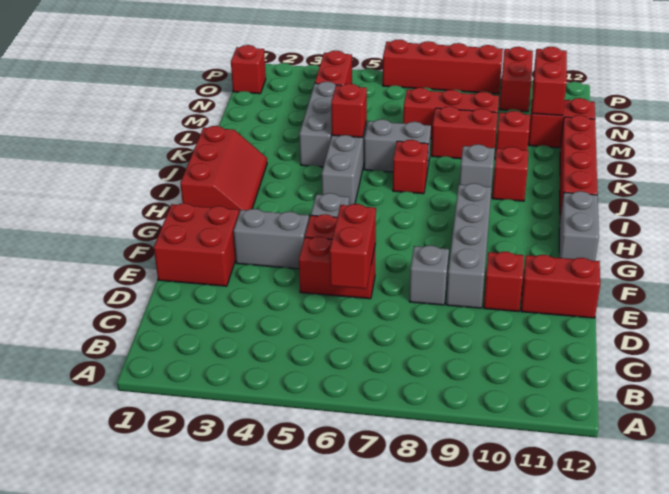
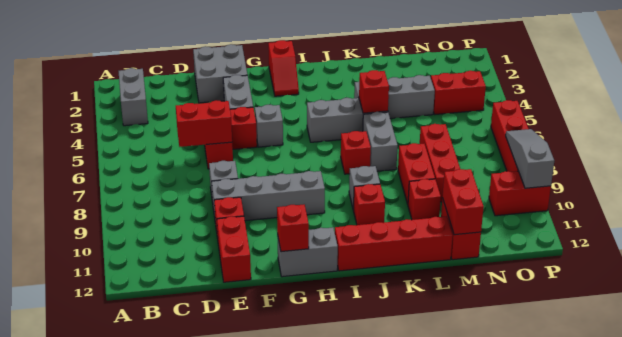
none -> grey brick B2:B3 level 1
red brick E1:F2 level 1 -> grey brick E1:F2 level 1
red slope H1:J2 level 1 top 1 -> red slope H1:H2 level 1 top 1
red brick M11:N11 level 2 -> red brick M11:M12 level 2
red brick O1 level 1 -> red brick G12 level 2
none -> grey slope P8:P10 level 2 top 10

